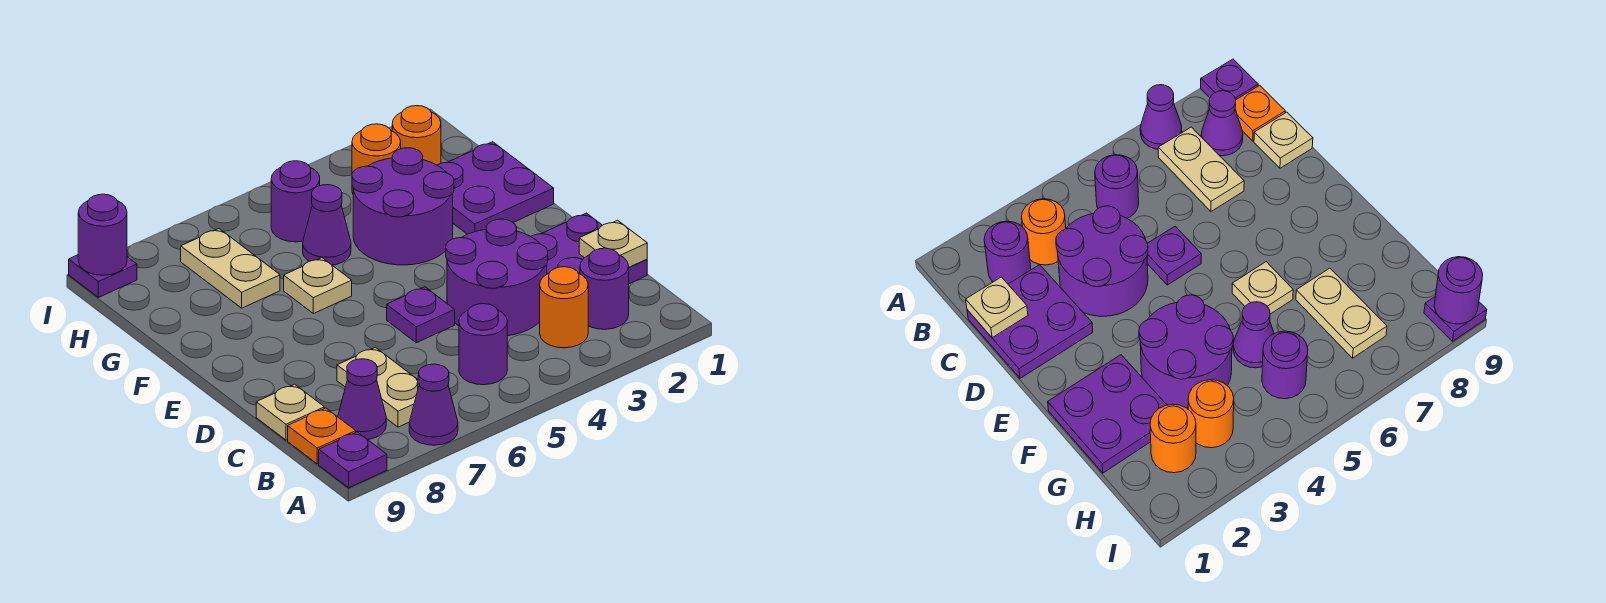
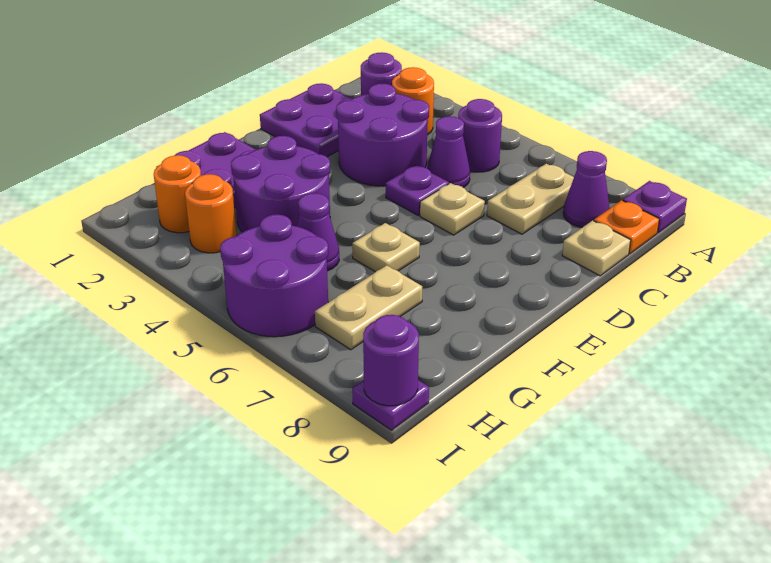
purple cone A7 level 1 -> purple cone C5 level 1
tan plate C1 level 2 -> tan plate D6 level 1
purple round brick H5 level 1 -> purple round brick H5:I6 level 1

